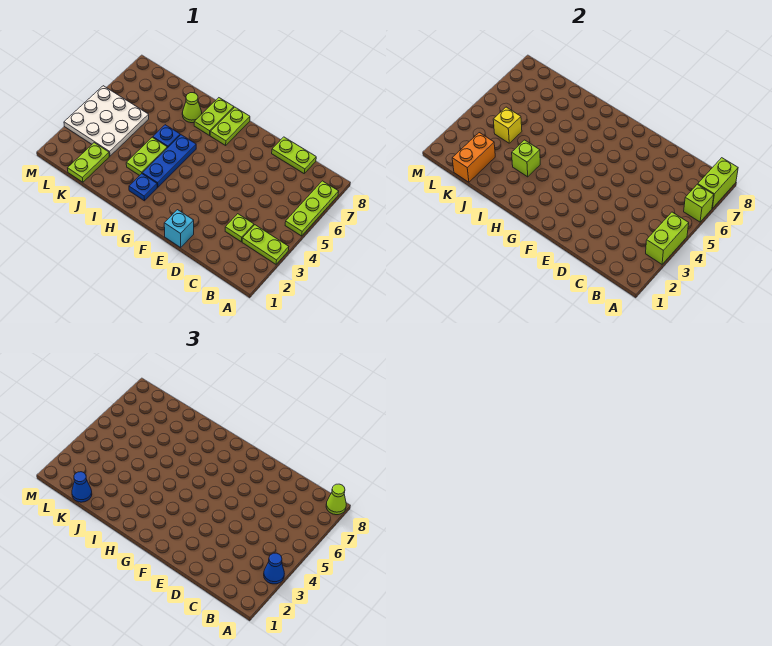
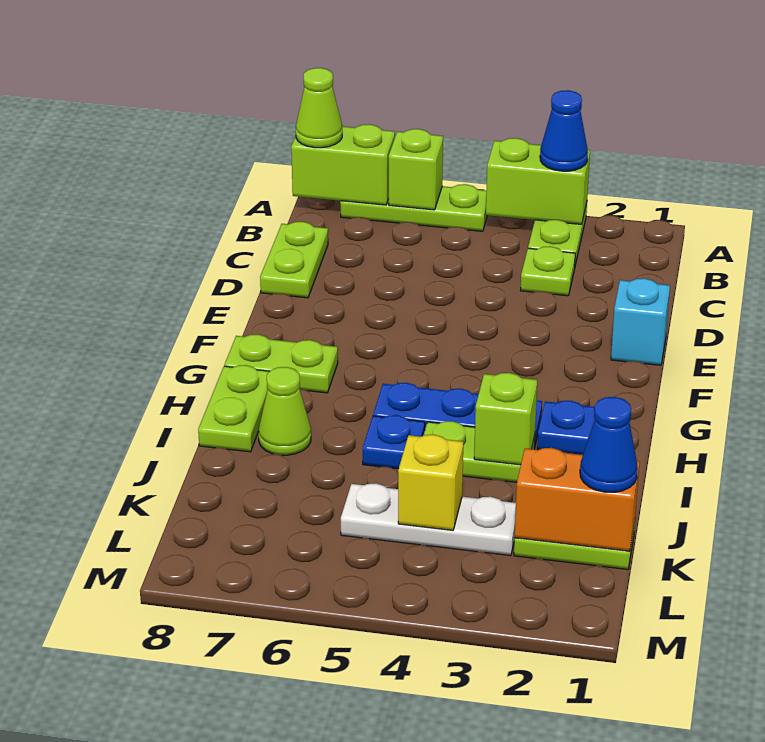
lime plate H7:H8 level 1 -> lime plate H8:I8 level 1
white plate K3:M5 level 1 -> white plate K3:K5 level 1

